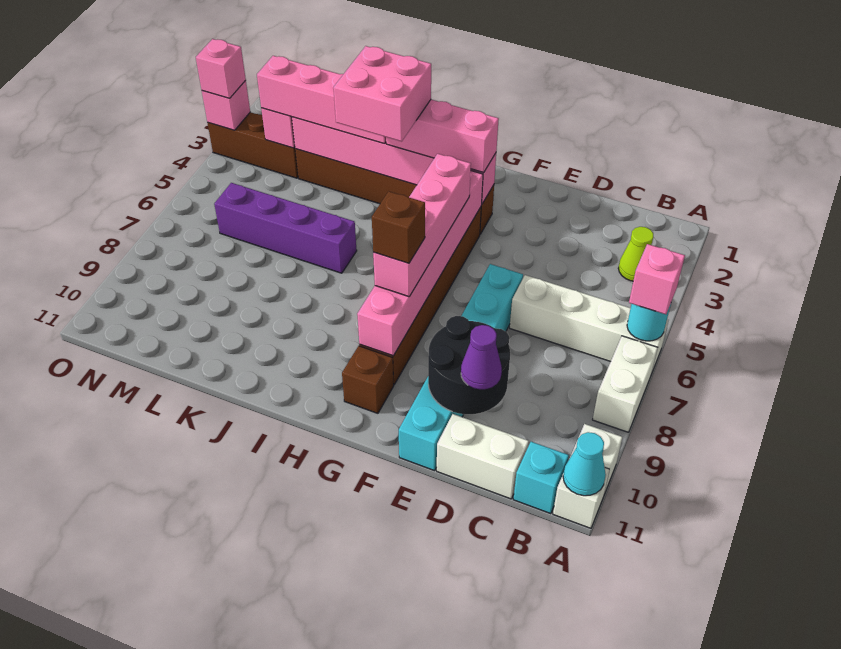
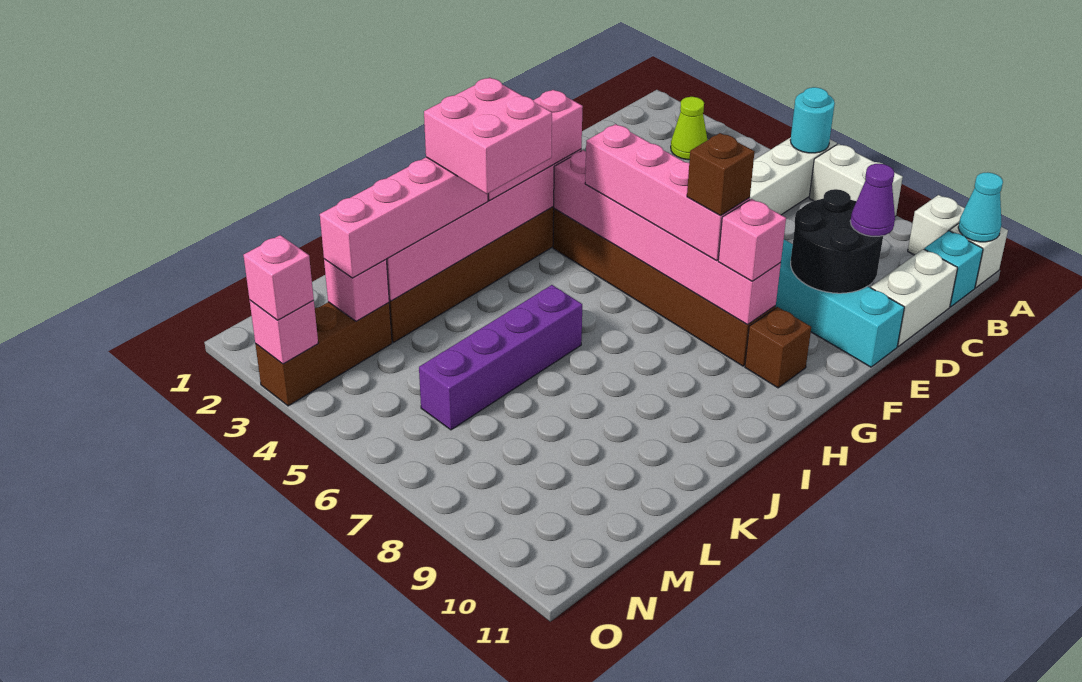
pink brick A6 level 3 -> pink brick G9 level 3

